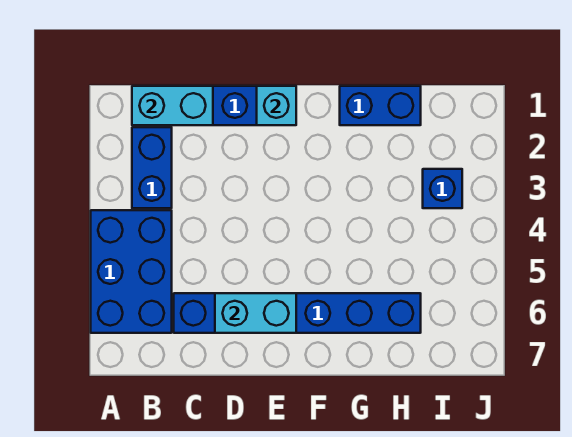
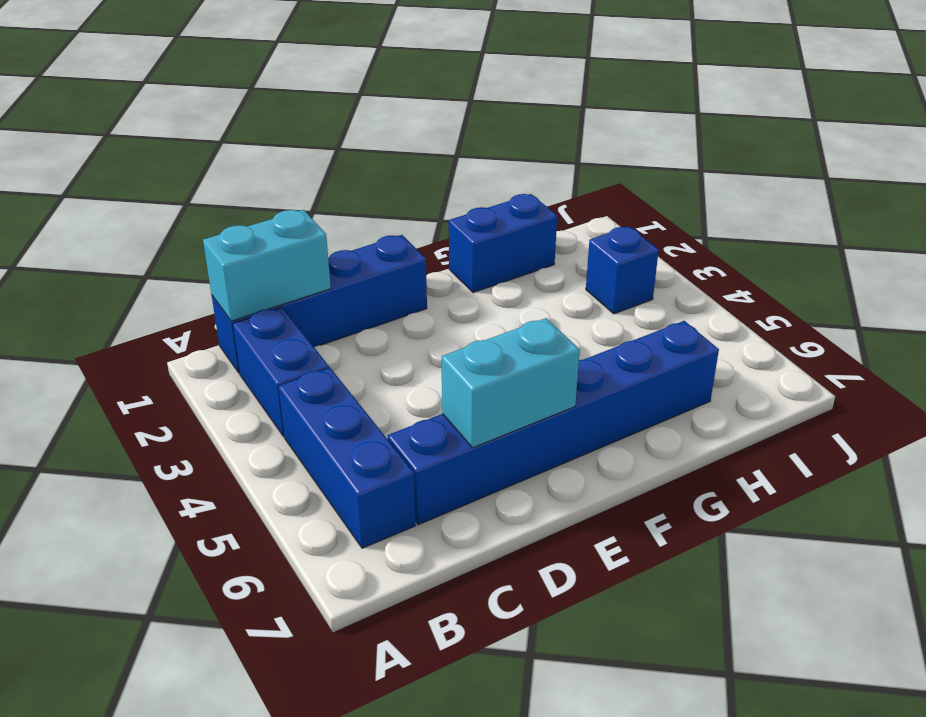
blue brick A4:B6 level 1 -> blue brick B4:B6 level 1
cyan brick E1 level 2 -> none

